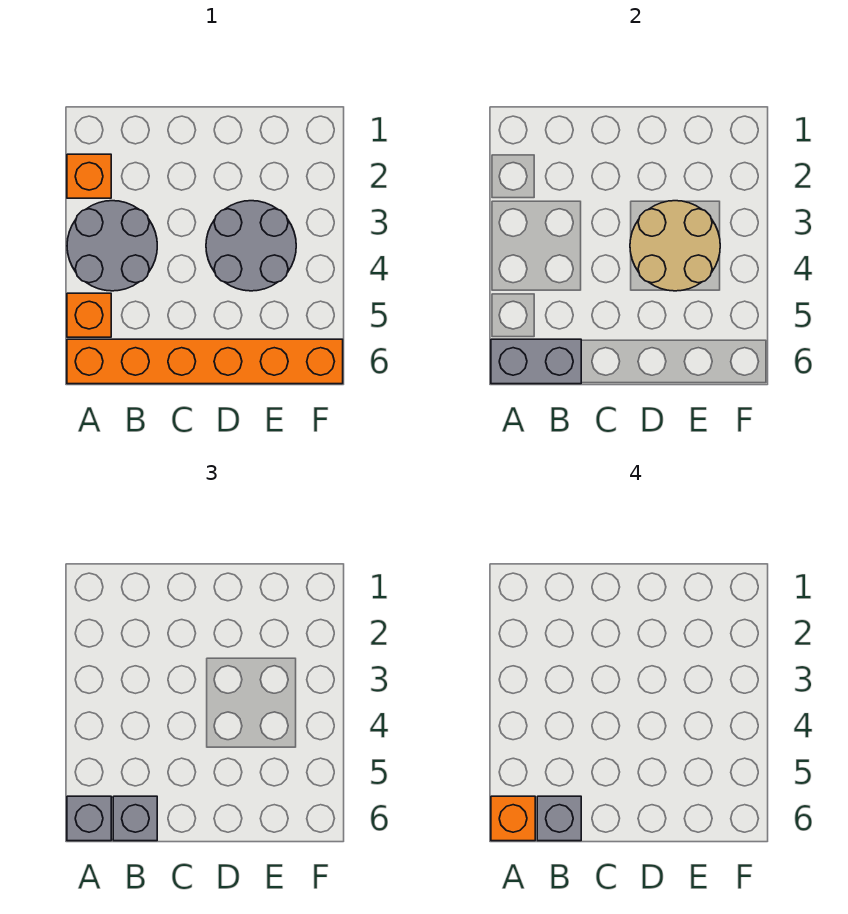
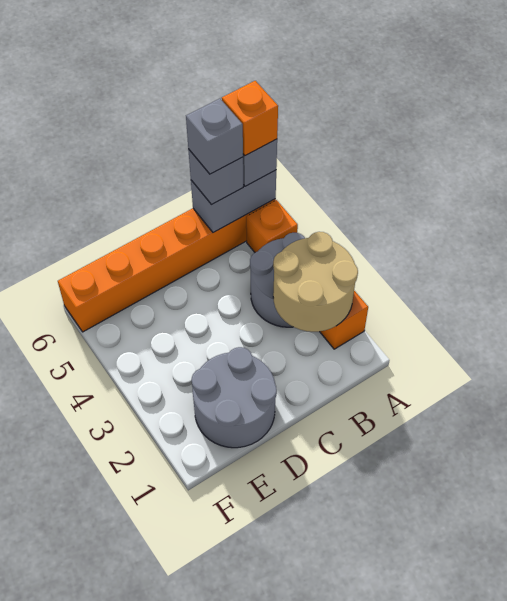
grey round brick D3:E4 level 1 -> grey round brick D1:E2 level 1
tan round brick D3:E4 level 2 -> tan round brick A2:B3 level 2

